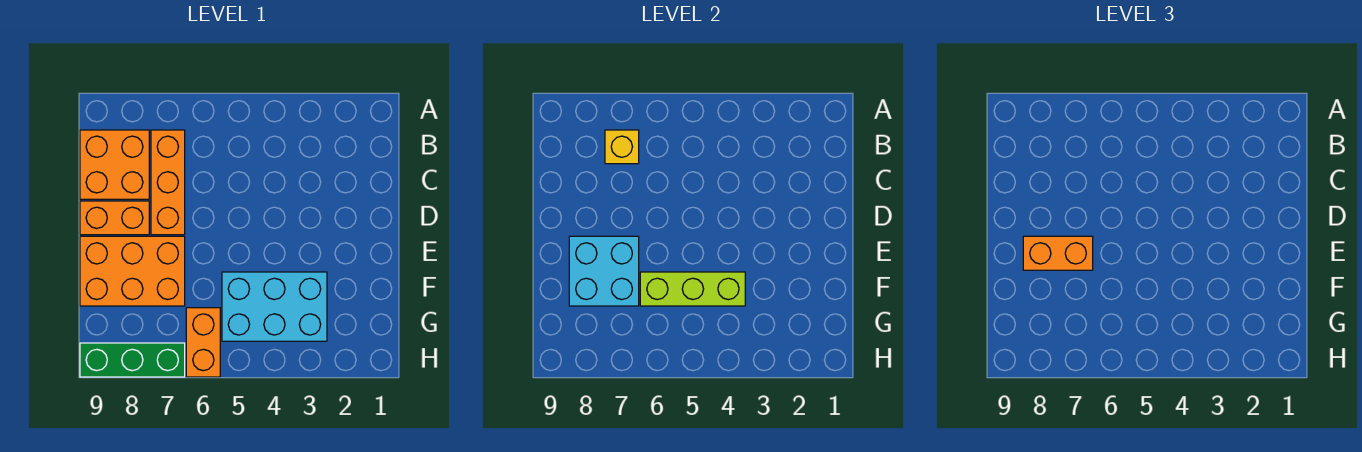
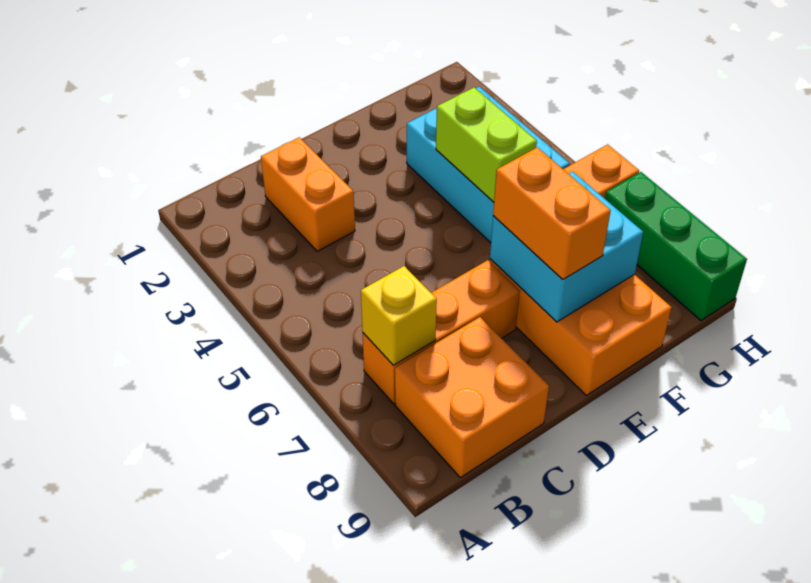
orange brick D8:D9 level 1 -> orange brick C2:C3 level 1
lime brick F4:F6 level 2 -> lime brick F4:F5 level 2

